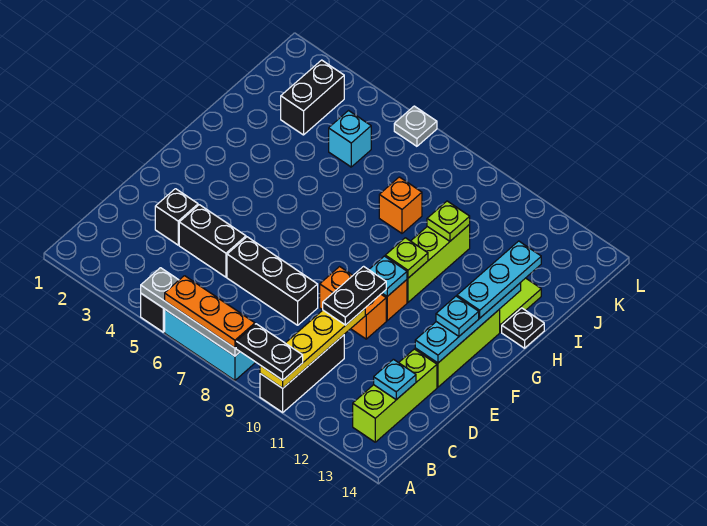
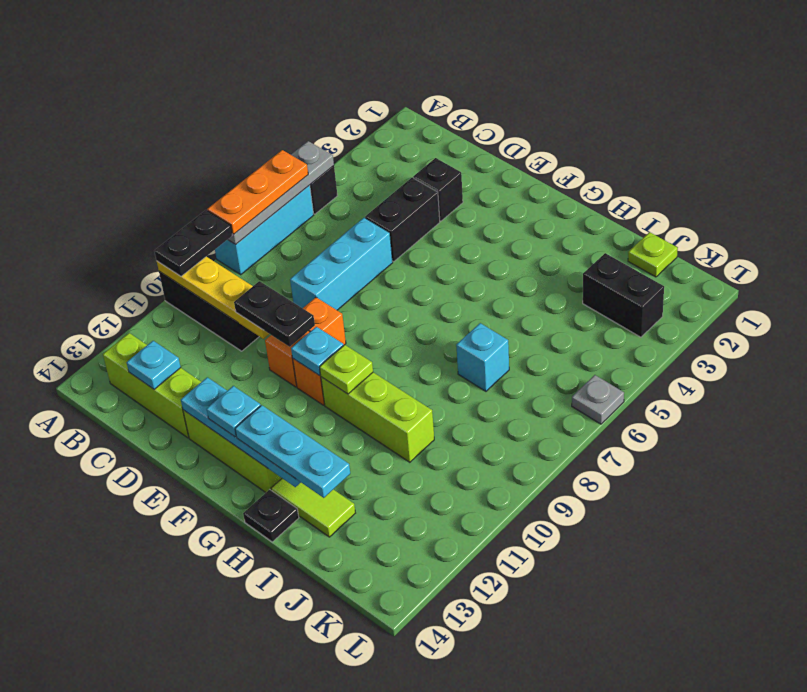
black brick D6:D8 level 1 -> cyan brick D6:D8 level 1
orange brick I8 level 1 -> none
lime plate I10 level 2 -> lime plate J1 level 1
cyan brick J5 level 1 -> cyan brick I7 level 1

